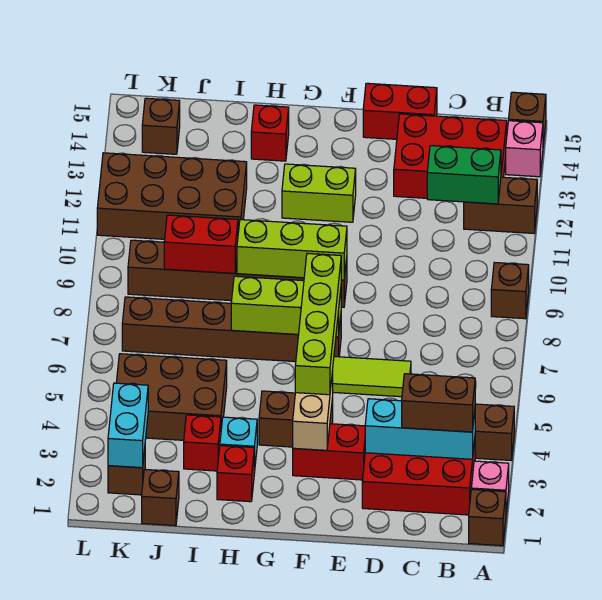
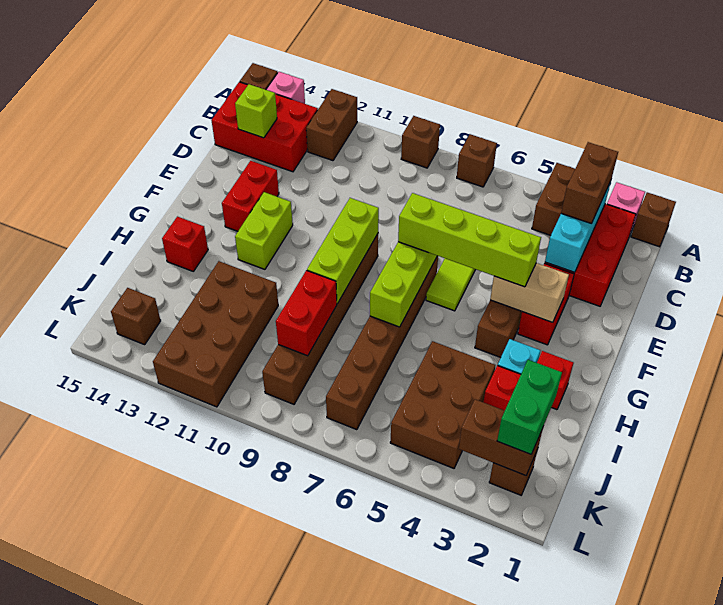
green brick B12:C12 level 2 -> green brick J2:K2 level 3
red brick B13:D14 level 1 -> red brick B13:C15 level 1
none -> lime brick C14 level 2
red brick D15:E15 level 1 -> red brick E13:F13 level 1
brown brick J1 level 1 -> brown brick A7 level 1
cyan brick K2:K3 level 2 -> brown brick K2:K3 level 2

